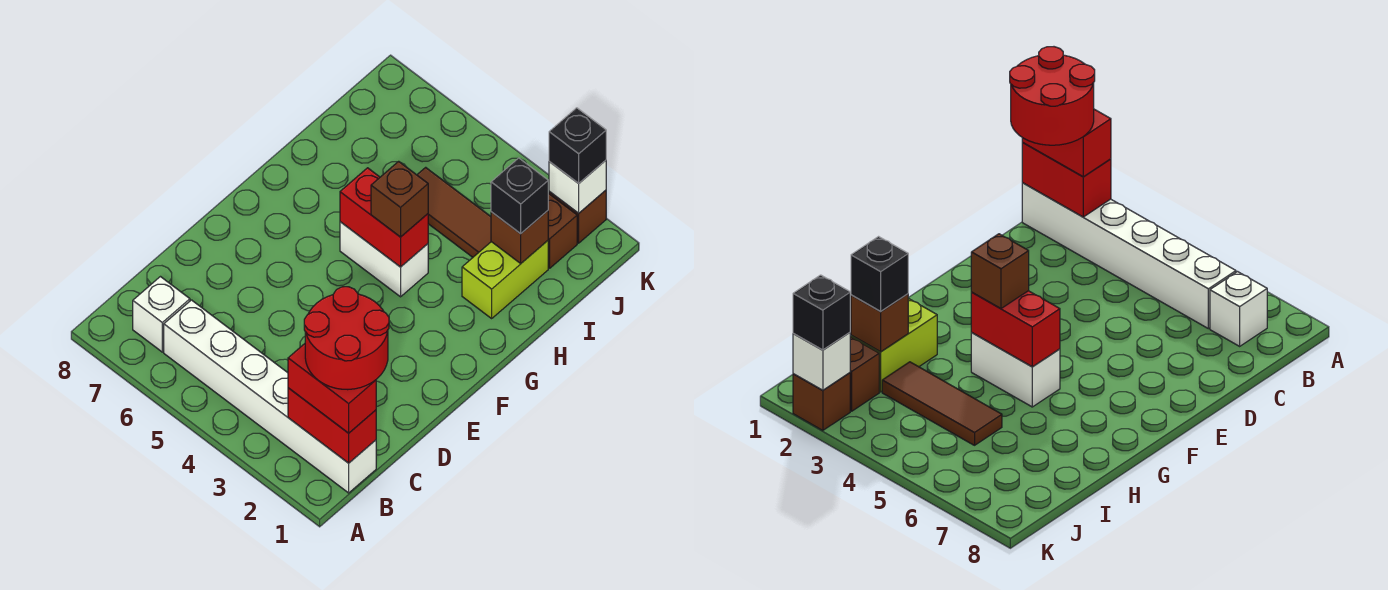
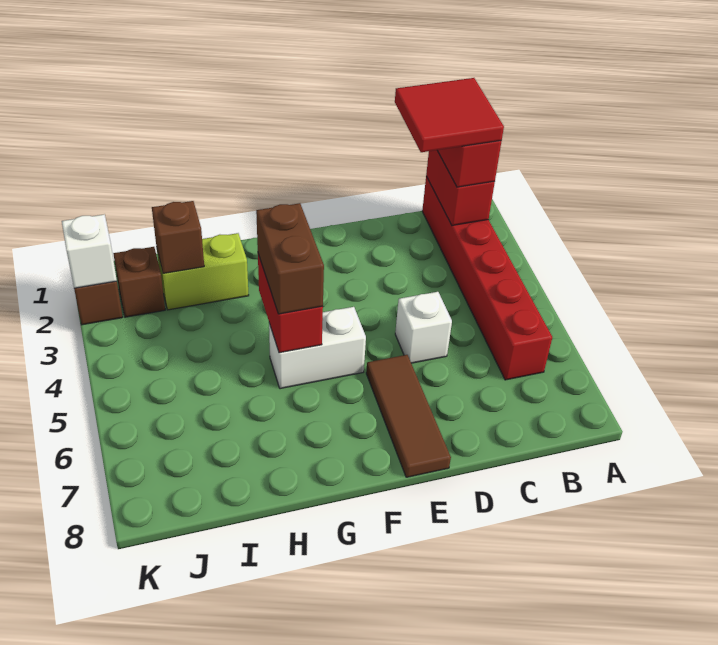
white brick B1:B6 level 1 -> red brick B1:B6 level 1
red round brick B1:C2 level 4 -> red tile B1:C2 level 4
white brick B7 level 1 -> white brick D5 level 1
white brick G4:G5 level 1 -> white brick F5:G5 level 1
brown brick G4 level 3 -> brown brick G4:G5 level 3
black brick I2 level 3 -> none
brown tile I3:I5 level 1 -> brown tile E6:E8 level 1
black brick K2 level 3 -> none

